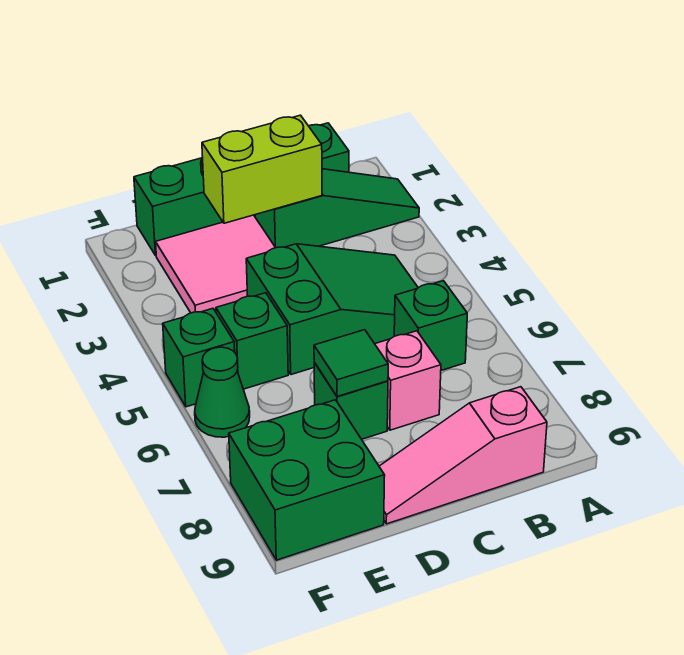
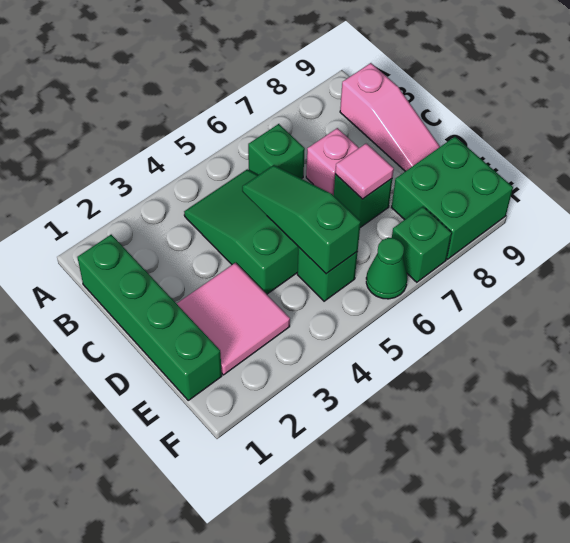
green slope A2:C2 level 1 top C -> green slope C5:E5 level 2 top E
lime brick C2:D2 level 2 -> none
green tile D7 level 2 -> pink tile D7 level 2
green brick F5 level 1 -> green brick F7 level 1

